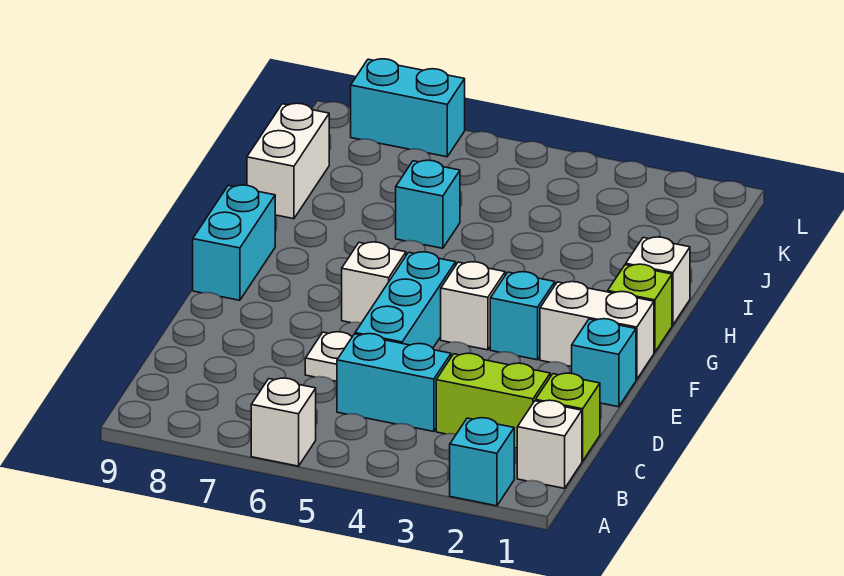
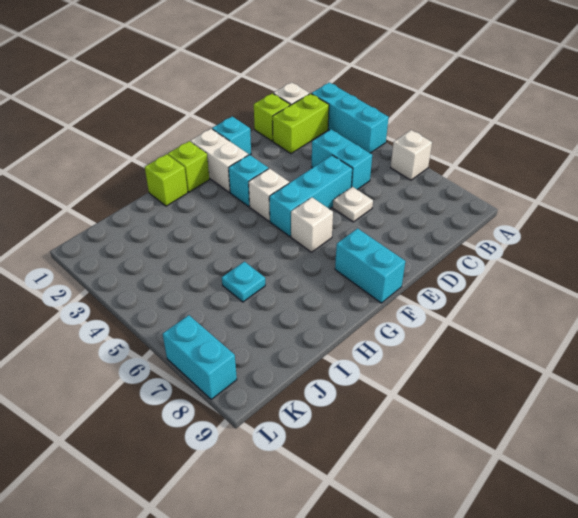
cyan brick A2 level 1 -> cyan brick A2:A4 level 1
lime brick C2:C3 level 1 -> lime brick B2:C2 level 1
cyan brick F9:G9 level 1 -> cyan brick F8:F9 level 1
white brick H1 level 1 -> lime brick H1 level 1
cyan brick I6 level 1 -> cyan plate I6 level 1
white brick I9:J9 level 1 -> none

